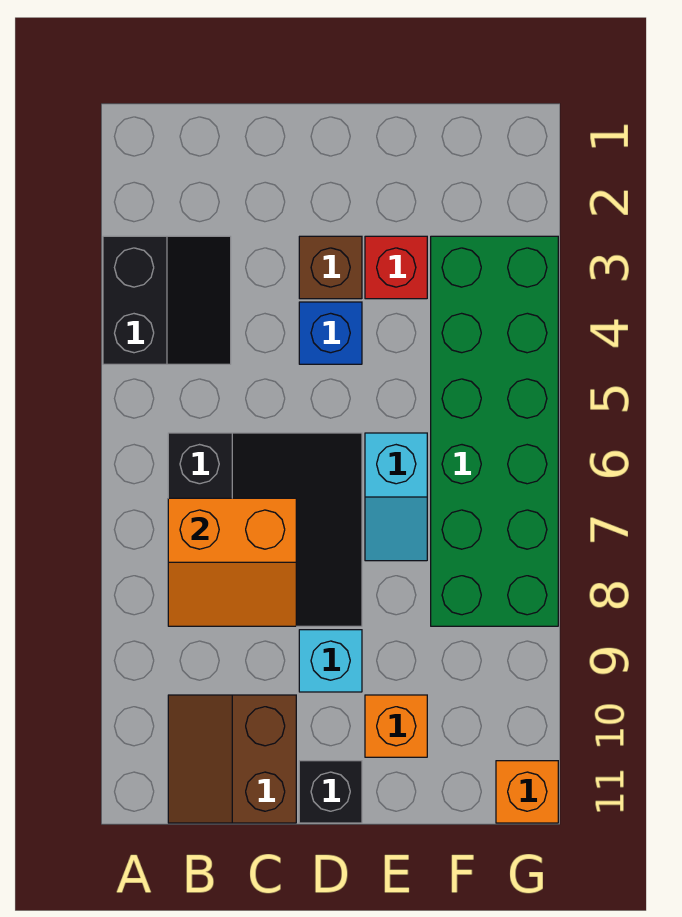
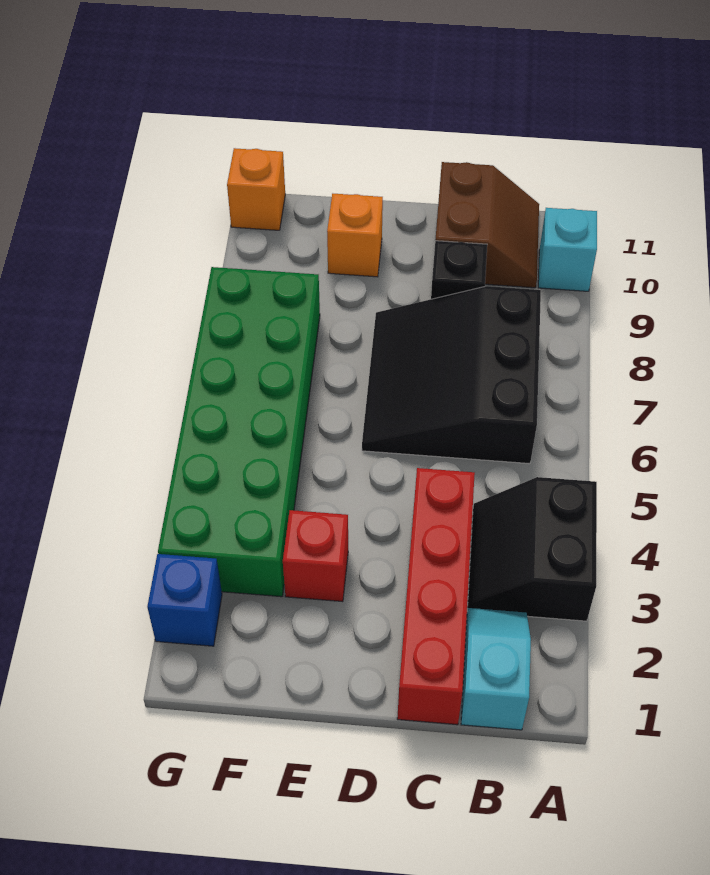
orange slope B7:C8 level 2 top 7 -> none
none -> red brick C1:C4 level 1
brown brick D3 level 1 -> none
blue brick D4 level 1 -> blue brick G2 level 1
cyan brick D9 level 1 -> cyan brick A10 level 1
black brick D11 level 1 -> black brick C9 level 1
cyan slope E6:E7 level 1 top 6 -> cyan slope B1:B2 level 1 top 1

